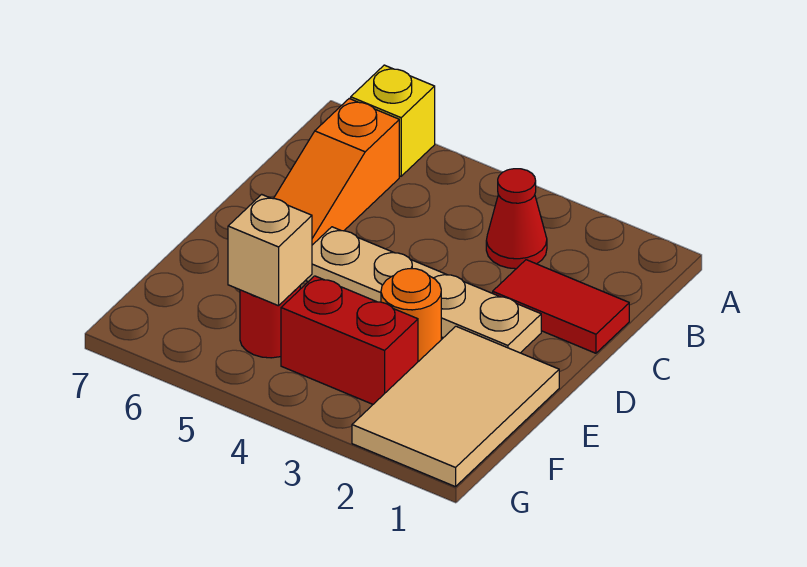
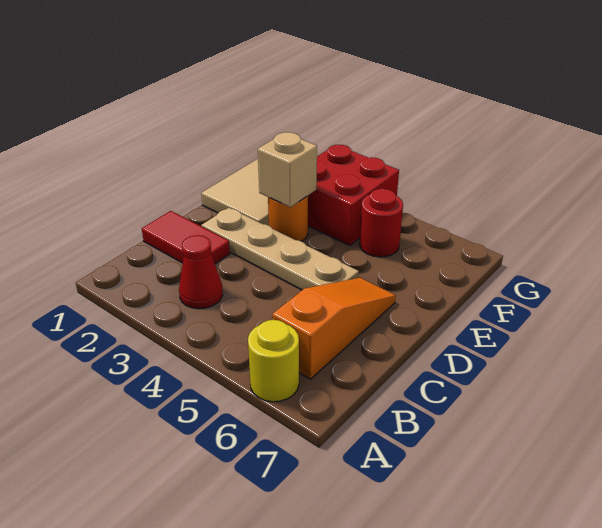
yellow brick A6 level 1 -> yellow round brick A6 level 1
red brick F3:F4 level 1 -> red brick F3:G4 level 1
tan brick F5 level 2 -> tan brick E3 level 2

